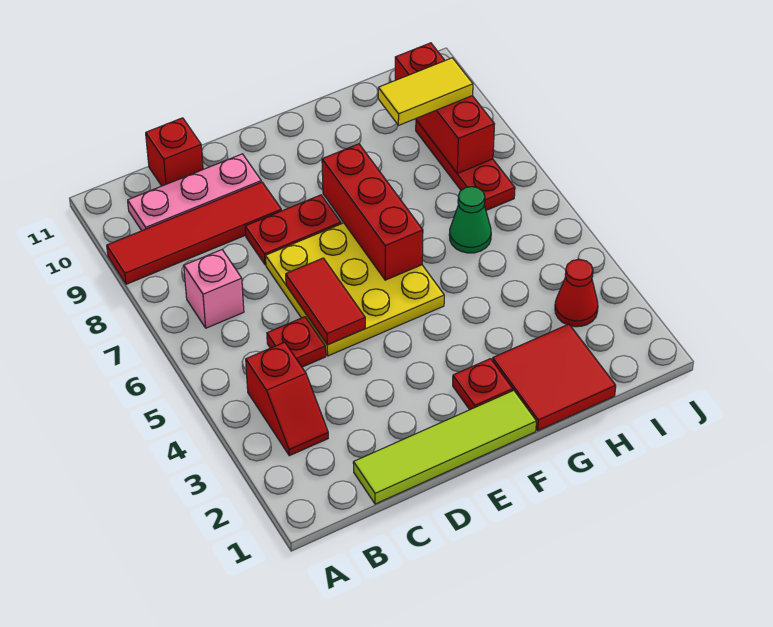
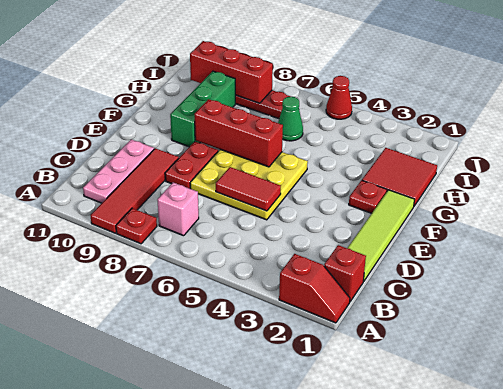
red slope B3:B4 level 1 top 4 -> red slope A1:A2 level 1 top 2
red plate C5 level 1 -> red plate A8 level 1
red brick C11 level 1 -> red brick B1 level 1
none -> green brick F9:H9 level 1
yellow tile H9:I9 level 3 -> none
red cone I3 level 1 -> red cone J5 level 1

